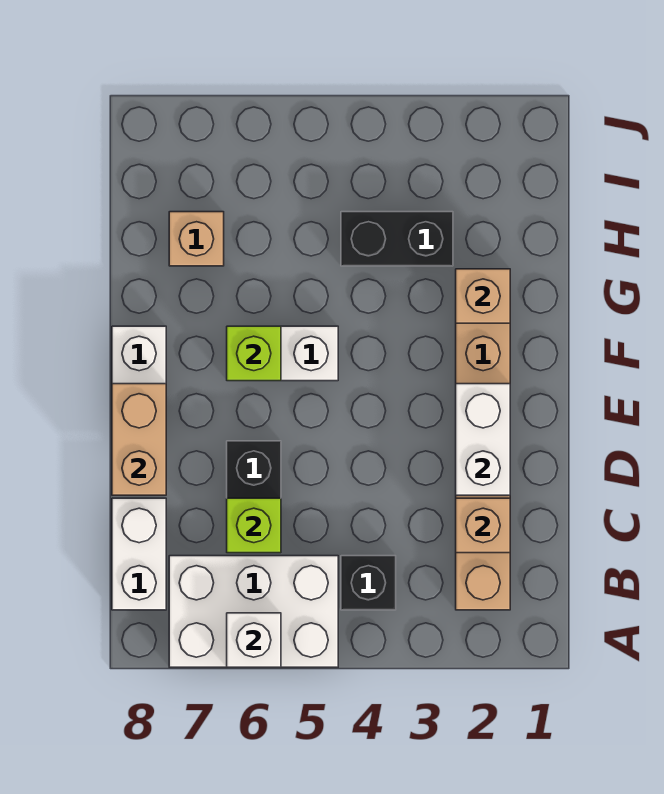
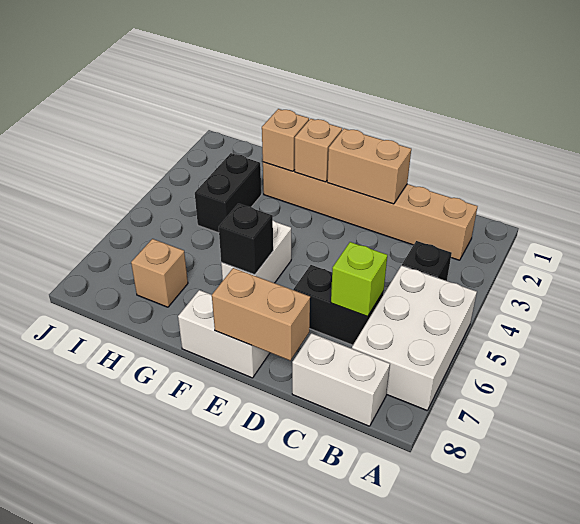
white brick A6 level 2 -> none
tan brick C2 level 2 -> tan brick F2 level 2
white brick D2:E2 level 2 -> tan brick D2:E2 level 2
lime brick F6 level 2 -> black brick F6 level 2

